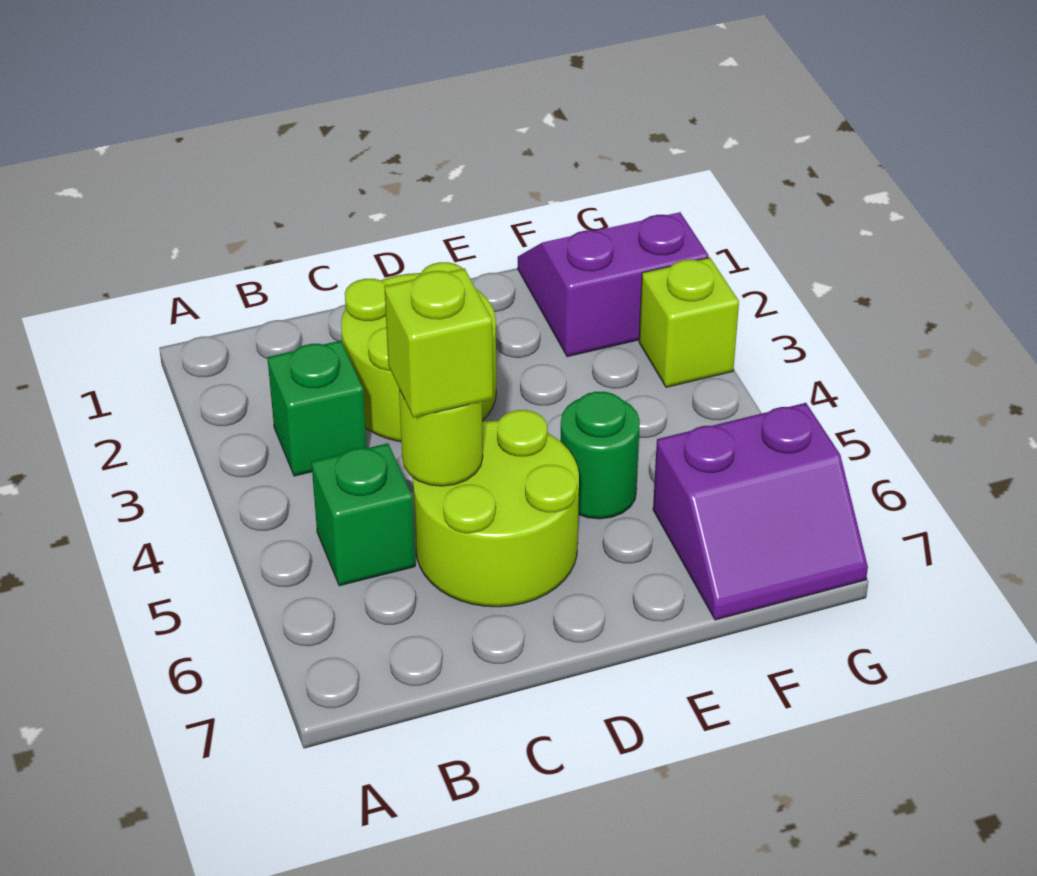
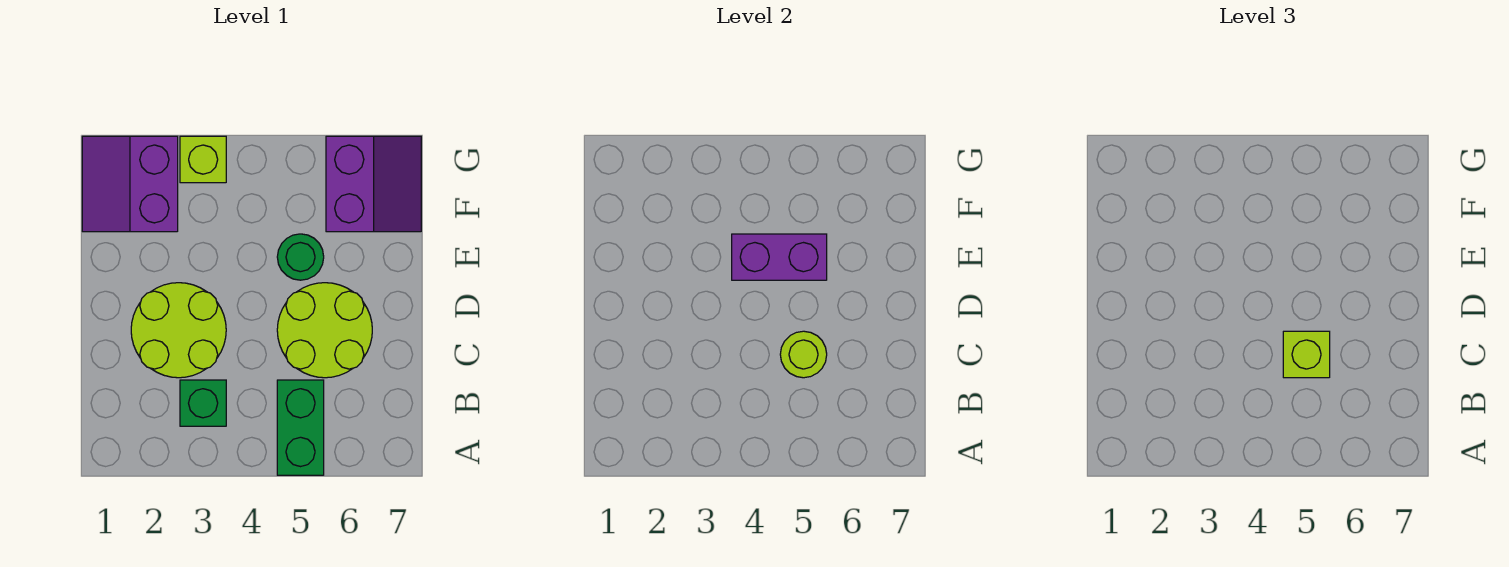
green brick B5 level 1 -> green brick A5:B5 level 1
none -> purple brick E4:E5 level 2

